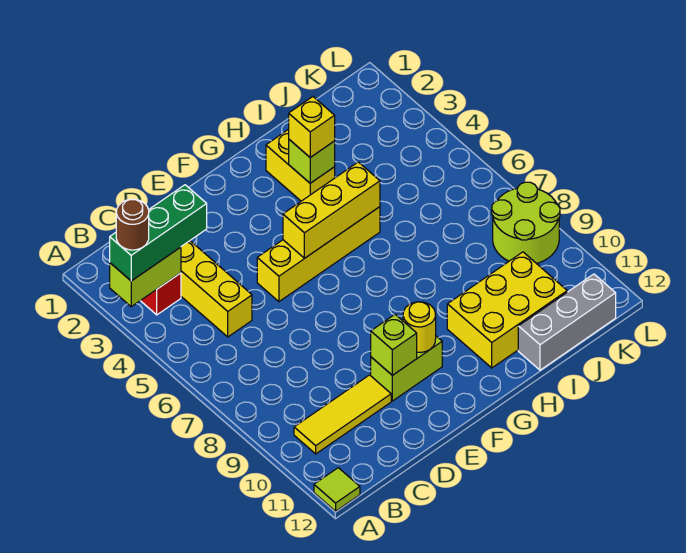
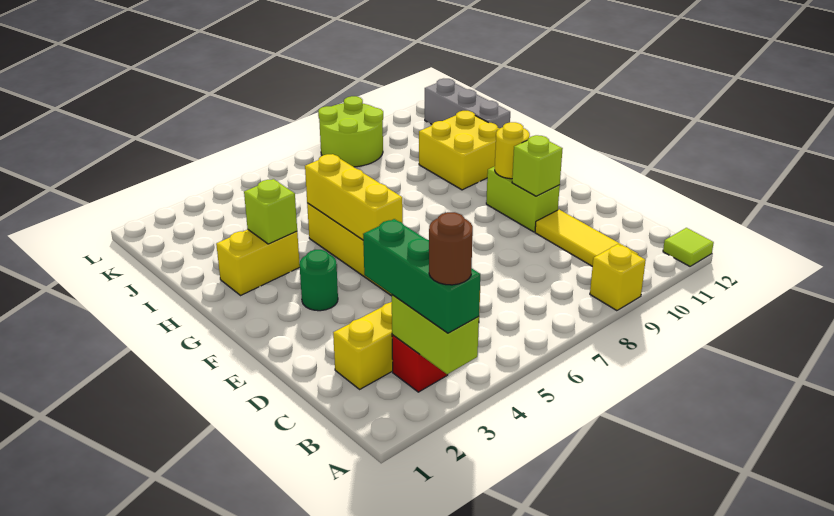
none -> green round brick F3 level 1
yellow brick H3 level 3 -> yellow brick A9 level 1
yellow brick H10:J11 level 1 -> yellow brick H10:I11 level 1

